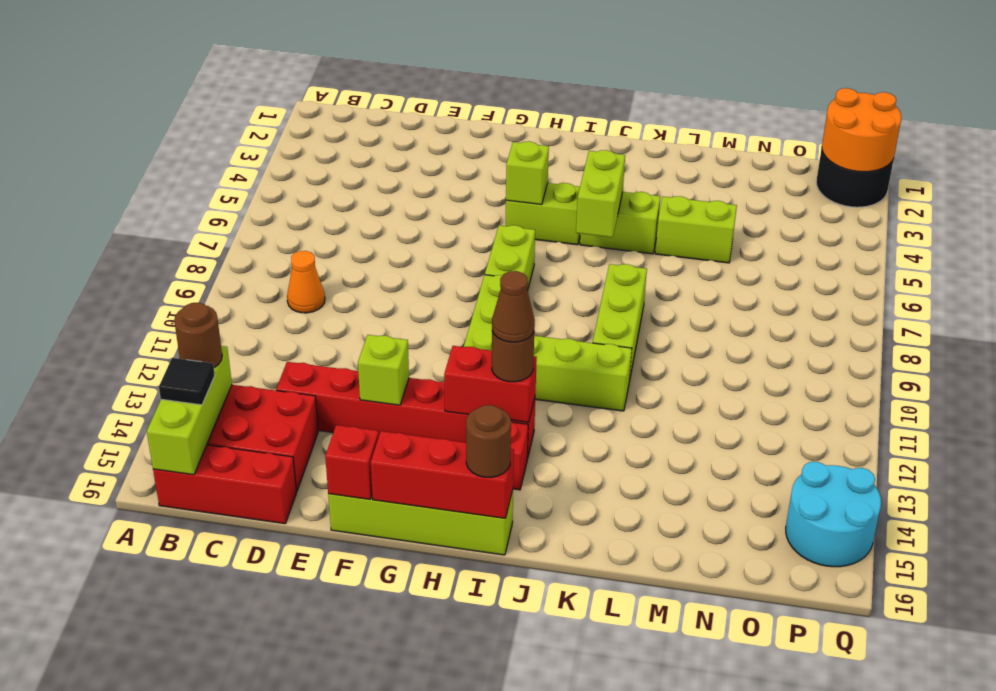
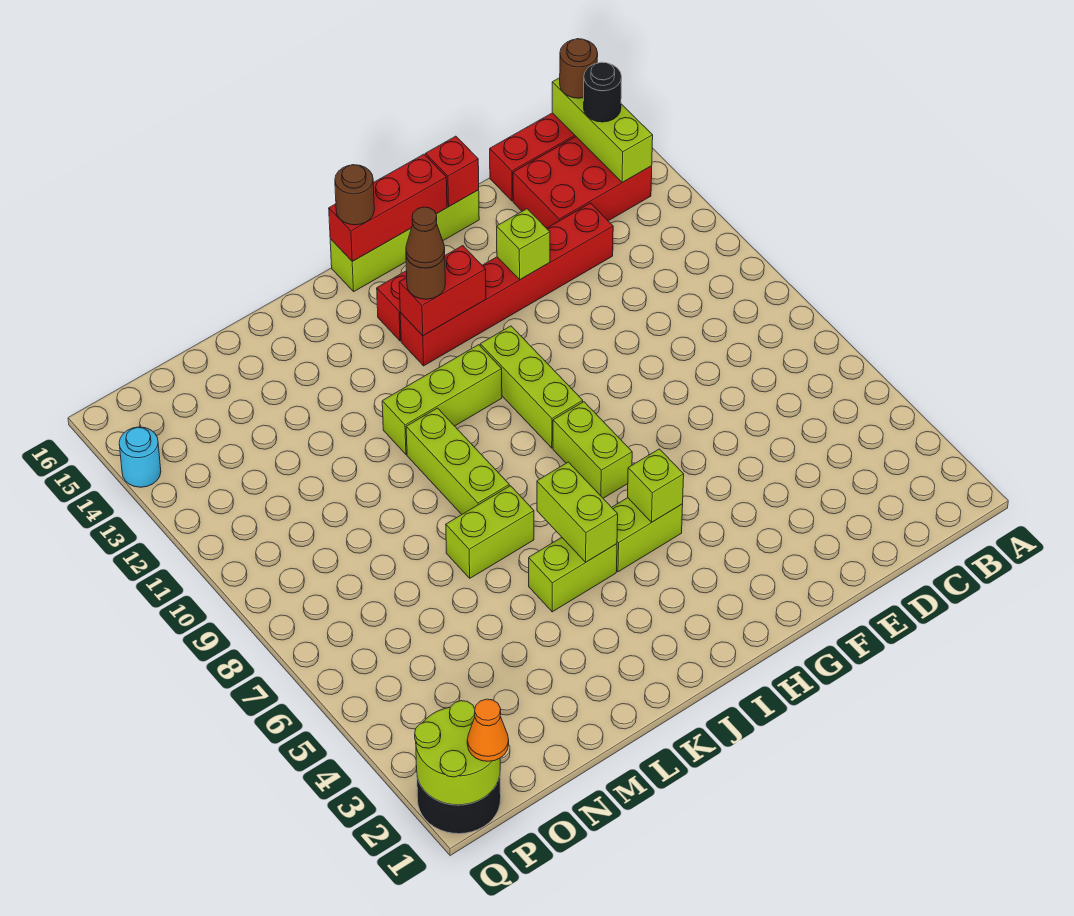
brown round brick B14 level 3 -> brown round brick B16 level 3
black tile B15 level 3 -> black round brick B15 level 3
orange cone C9 level 1 -> orange cone P1 level 3
lime brick L5:M5 level 1 -> lime brick K7:L7 level 1
orange round brick P1:Q2 level 2 -> lime round brick P1:Q2 level 2
cyan round brick P14:Q15 level 1 -> cyan round brick Q14 level 1

